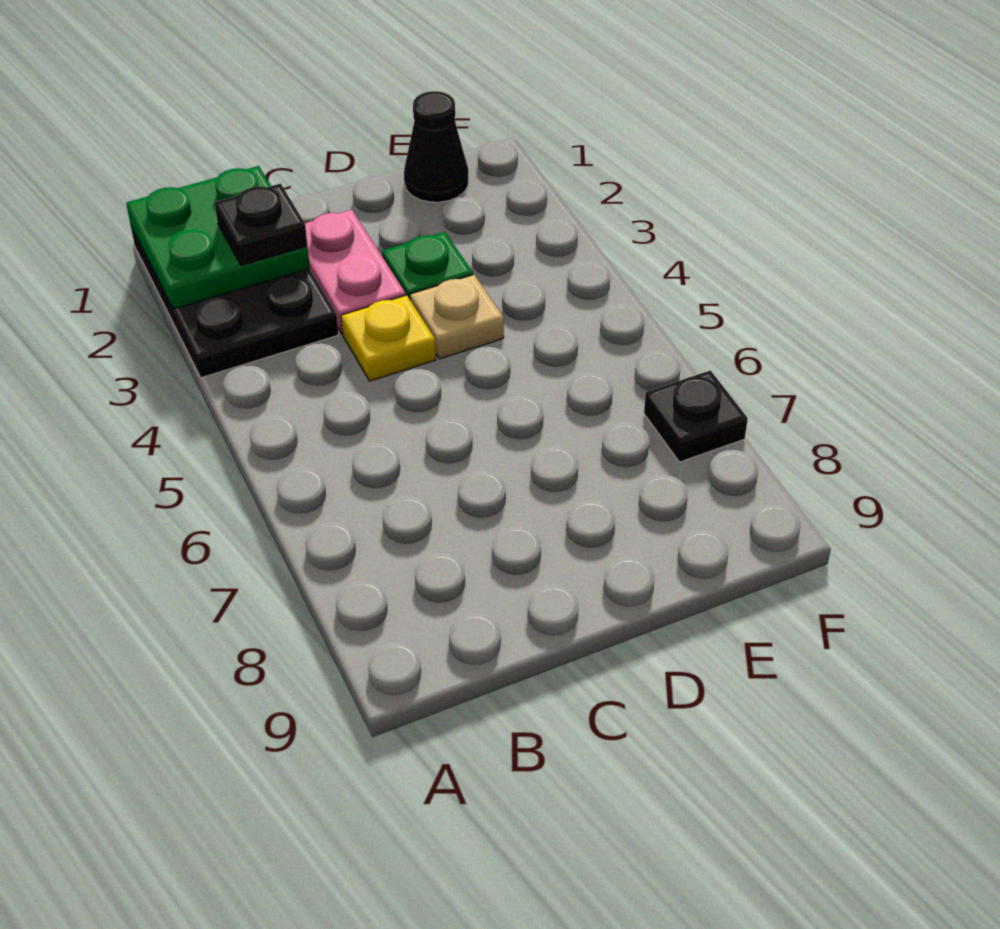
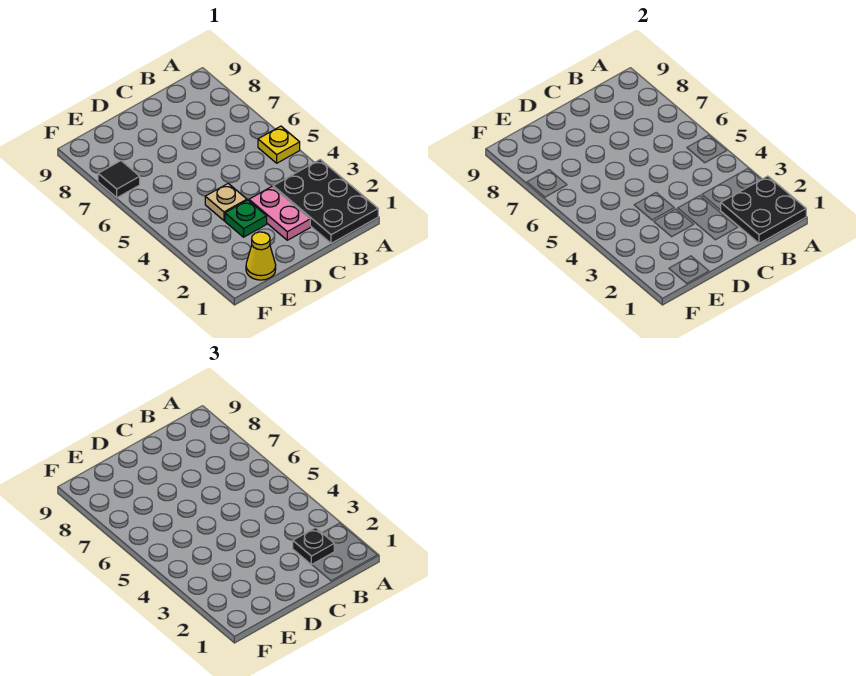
green plate A1:B2 level 2 -> black plate A1:B2 level 2
yellow plate C4 level 1 -> yellow plate A5 level 1
black cone E1 level 1 -> yellow cone E1 level 1
black plate F7 level 1 -> black tile F7 level 1

